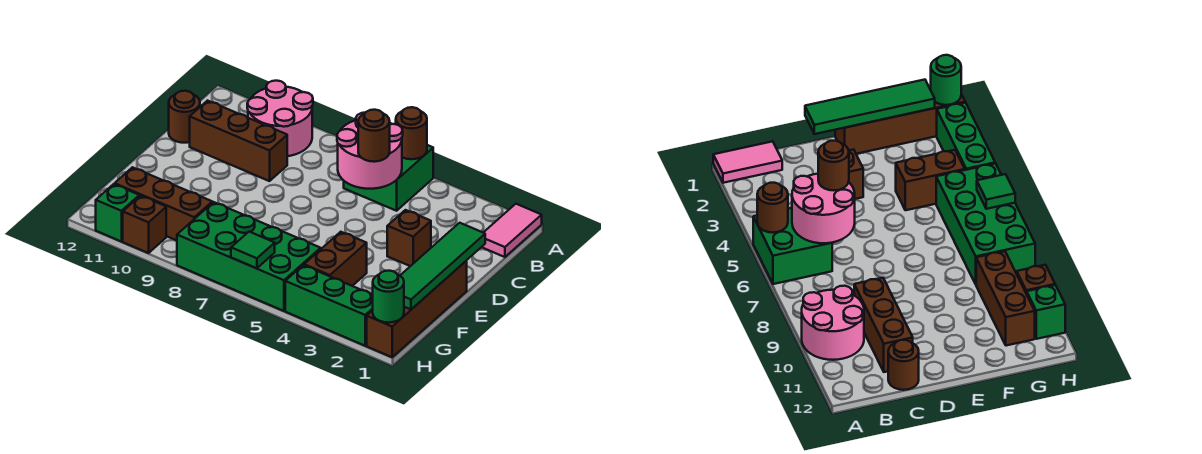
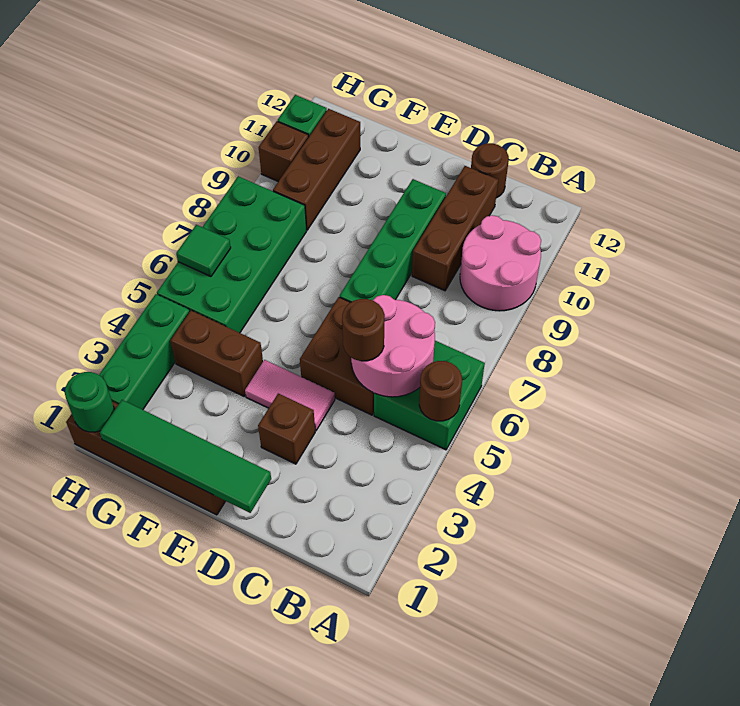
pink tile A1:B1 level 1 -> pink tile D4:E4 level 1
none -> brown brick C5:D6 level 1
none -> green brick D7:D10 level 1

